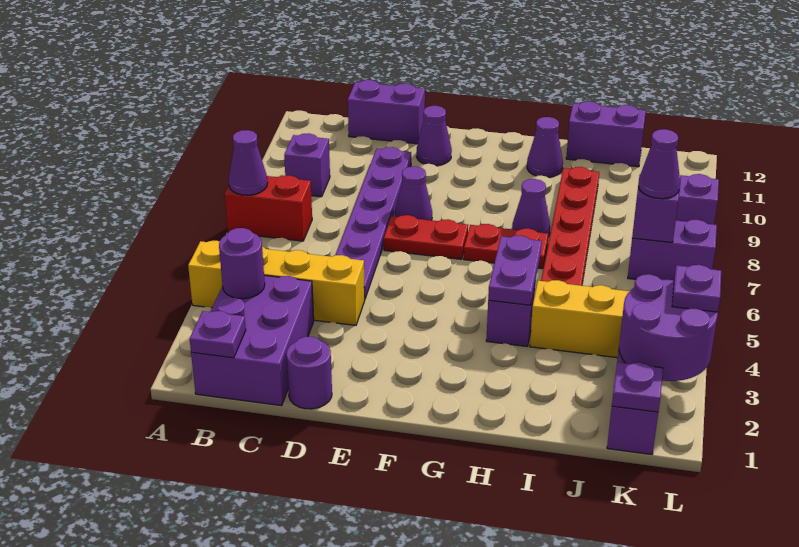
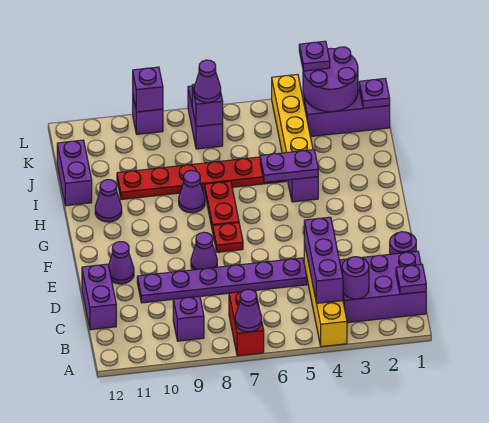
none -> purple brick B4:D4 level 2
red plate E7:F7 level 1 -> red plate F7 level 1
none -> purple brick L9 level 2

